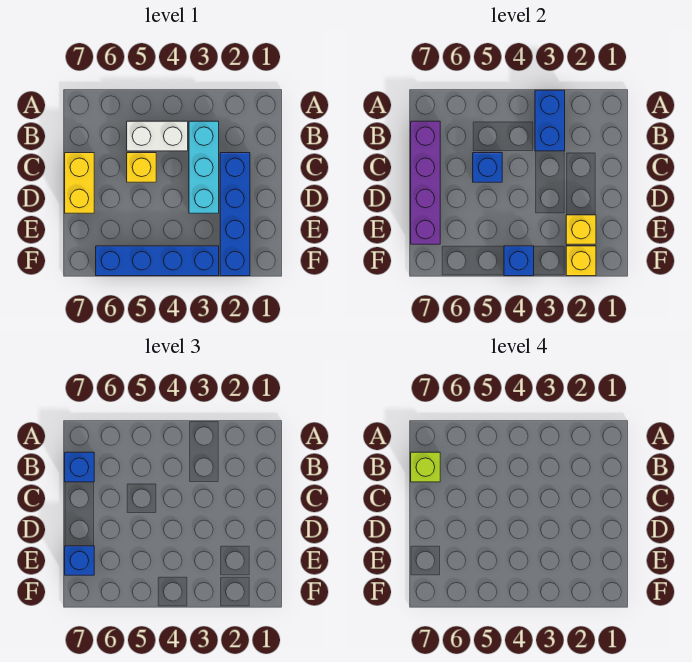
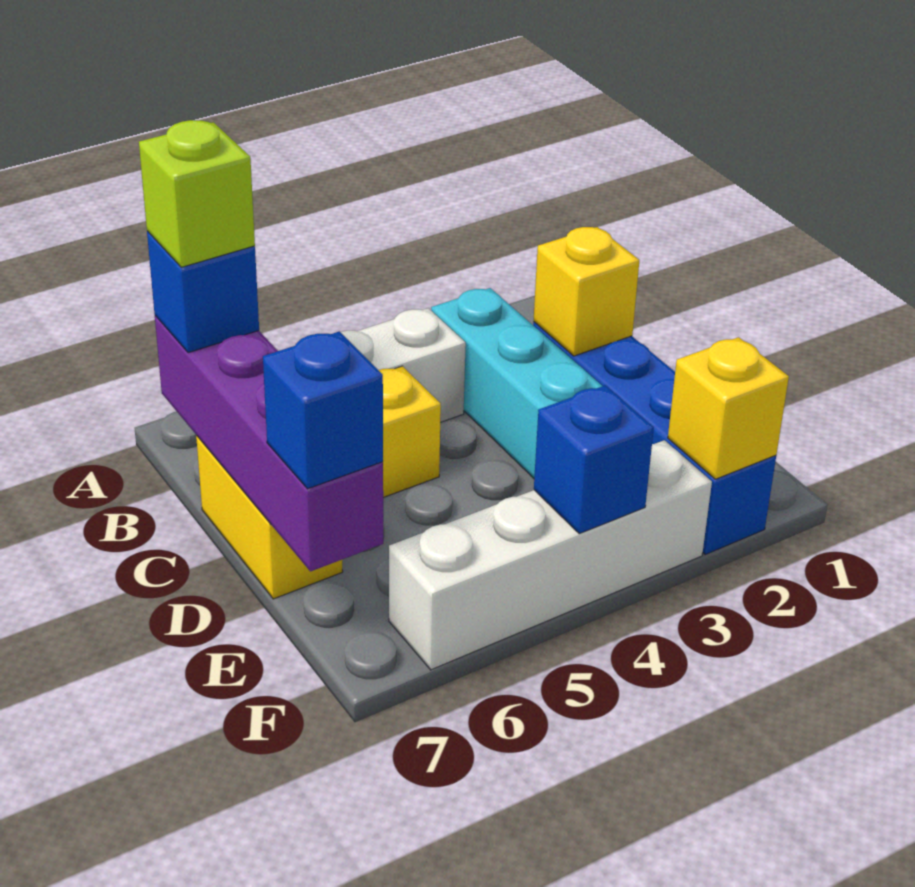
blue brick A3:B3 level 2 -> none
blue brick C5 level 2 -> none
yellow brick E2 level 2 -> yellow brick C2 level 2
blue brick F3:F6 level 1 -> white brick F3:F6 level 1

